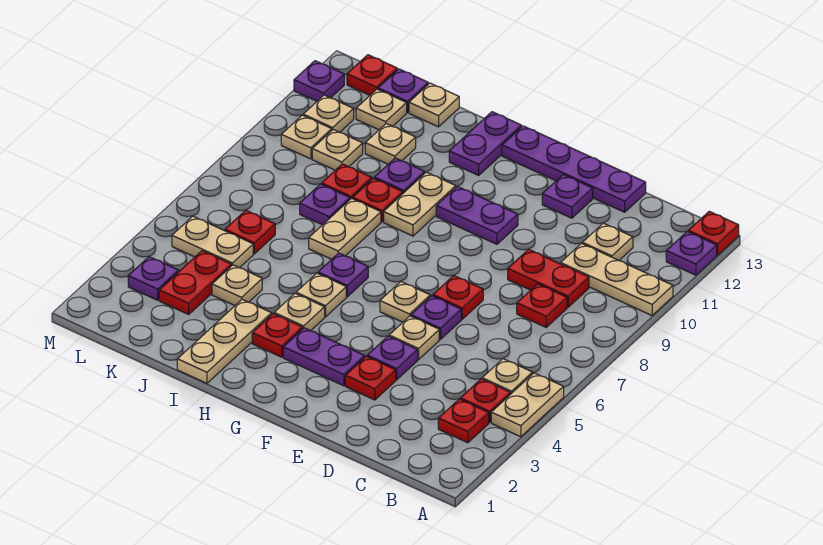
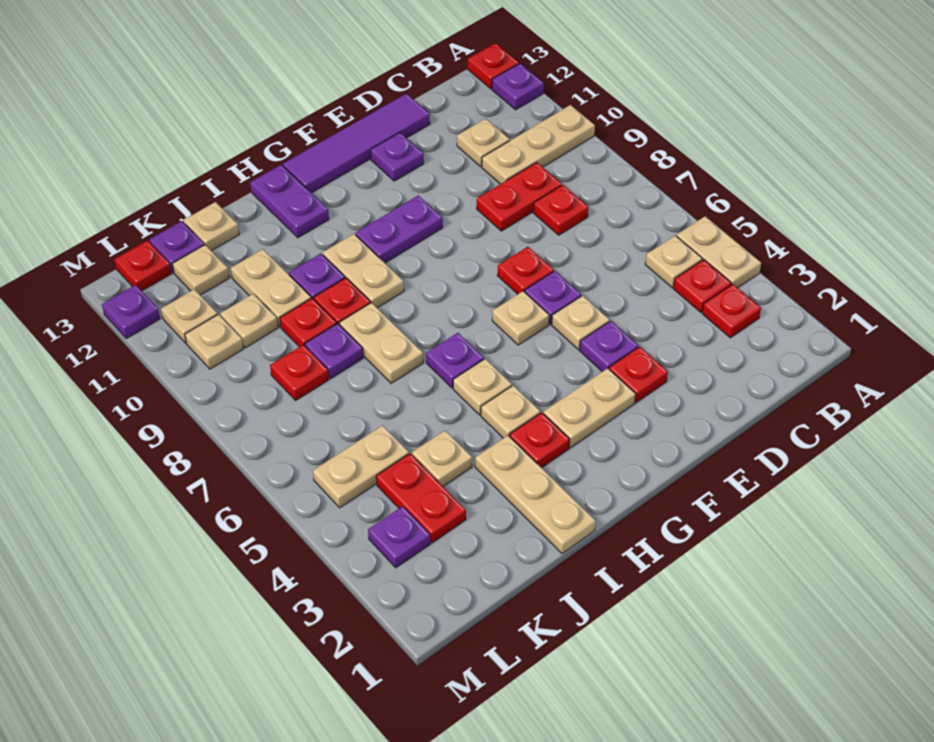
purple plate D13:G13 level 1 -> purple tile D13:G13 level 1
purple plate F3:G3 level 1 -> tan plate F3:G3 level 1
tan plate J11 level 1 -> tan plate J10:J11 level 1
red plate K6 level 1 -> red plate K8 level 1

